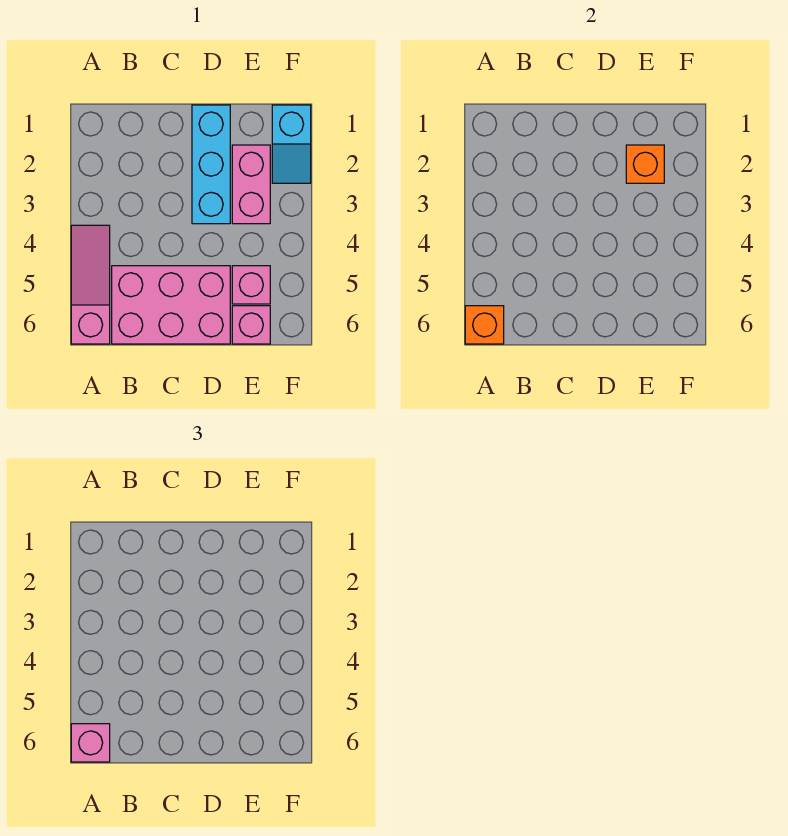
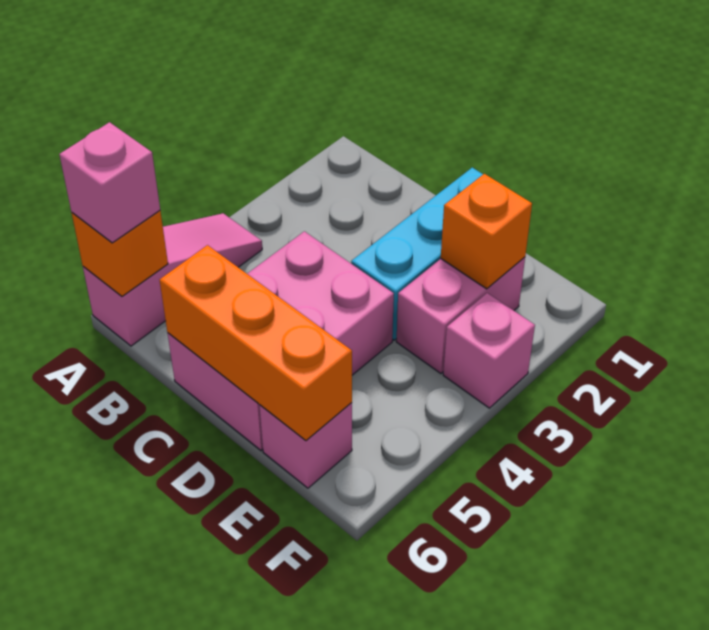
pink brick B5:D6 level 1 -> pink brick C4:D6 level 1
none -> orange brick C6:E6 level 2
pink brick E5 level 1 -> pink brick F3 level 1
cyan slope F1:F2 level 1 top 1 -> none

